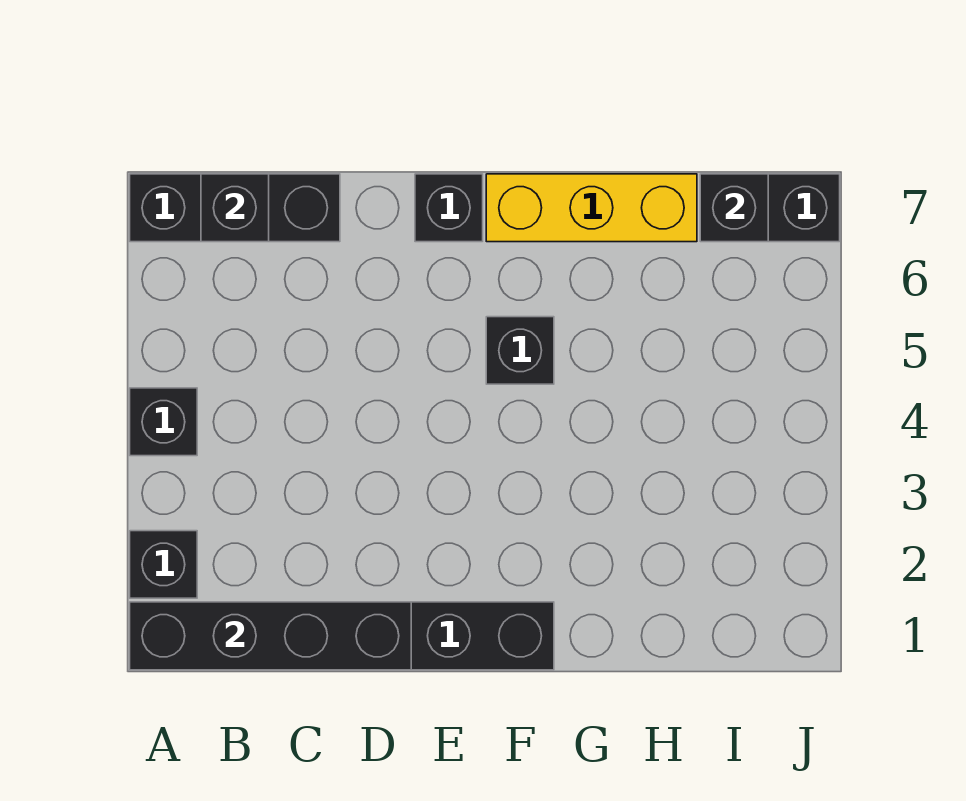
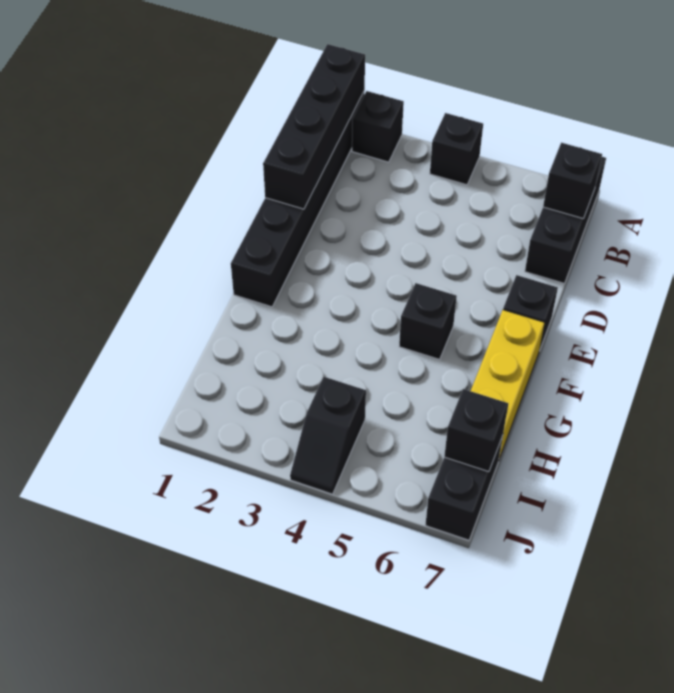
none -> black slope I4:J4 level 1 top I

